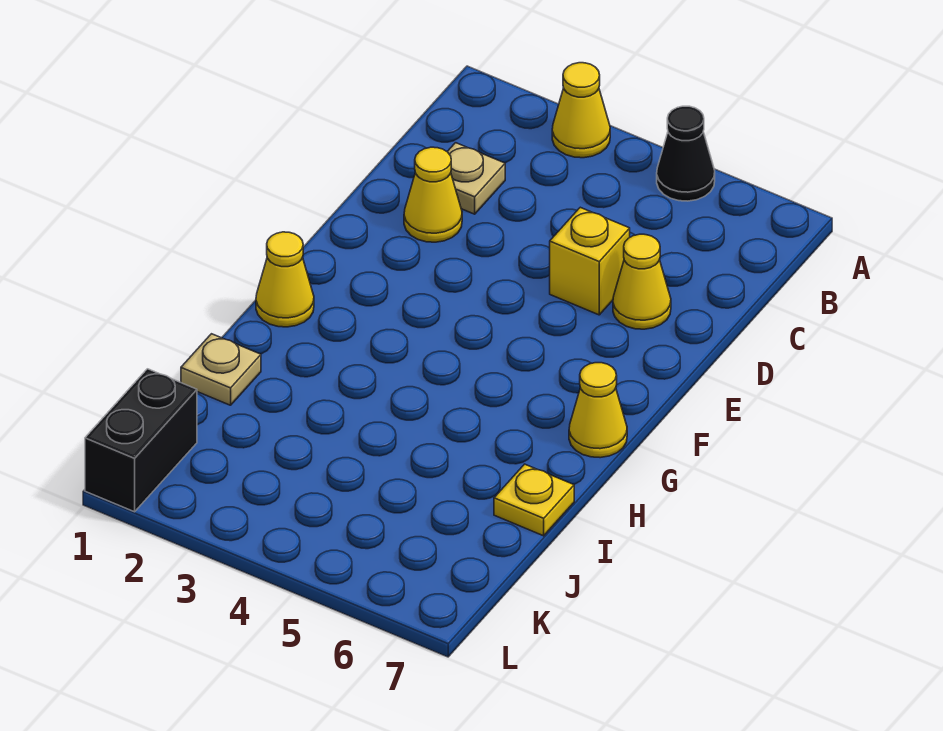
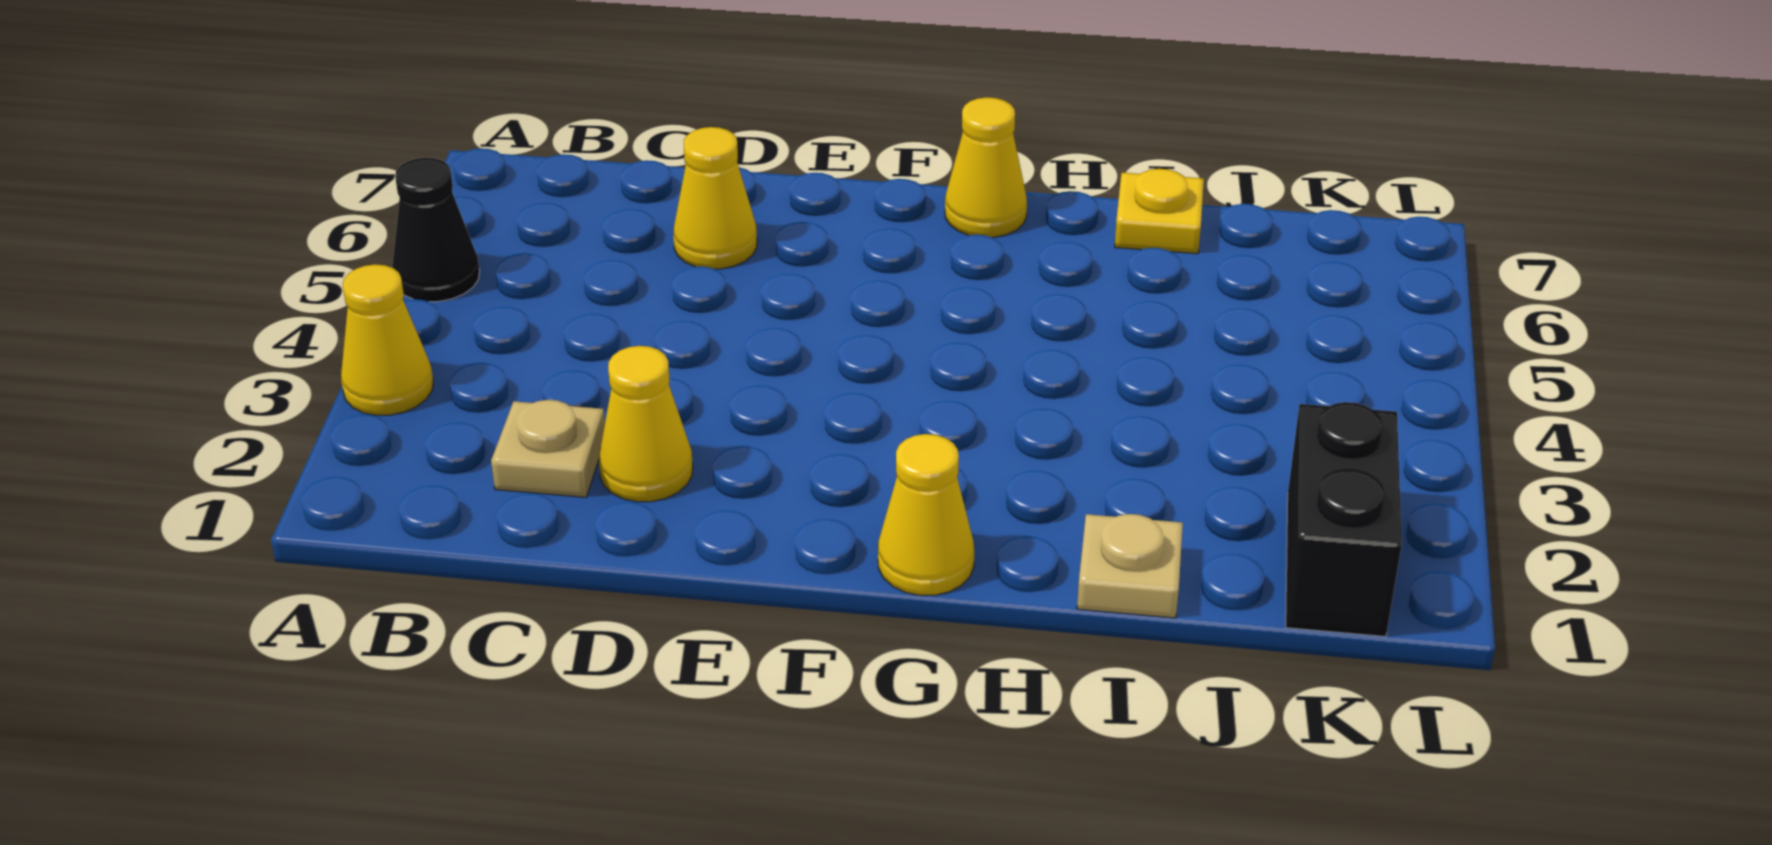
yellow brick D5 level 1 -> none
black brick K1:L1 level 1 -> black brick K1:K2 level 1

